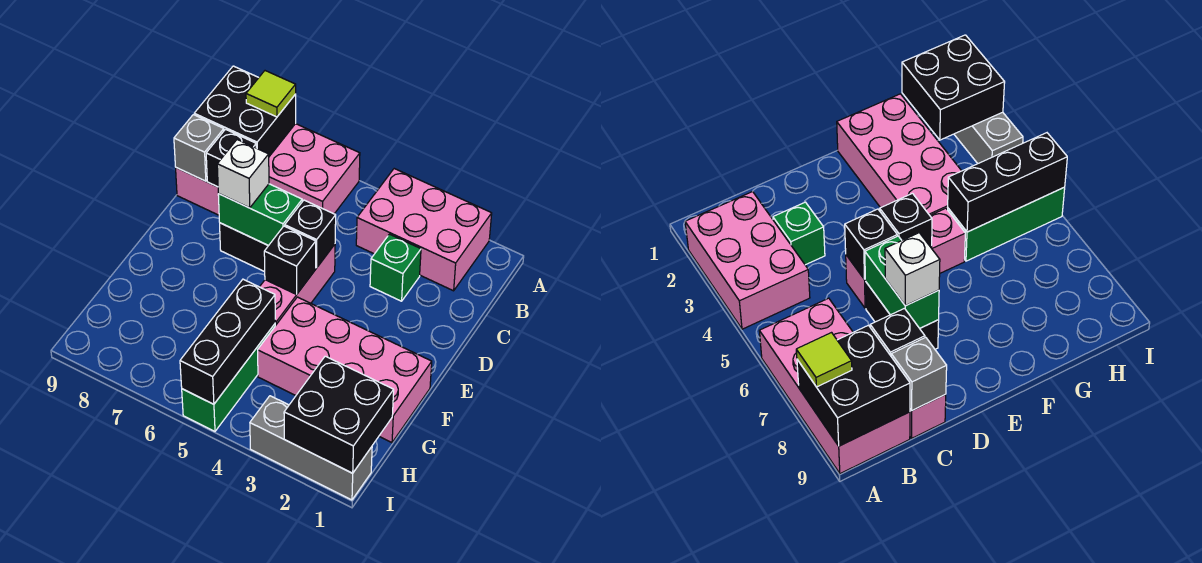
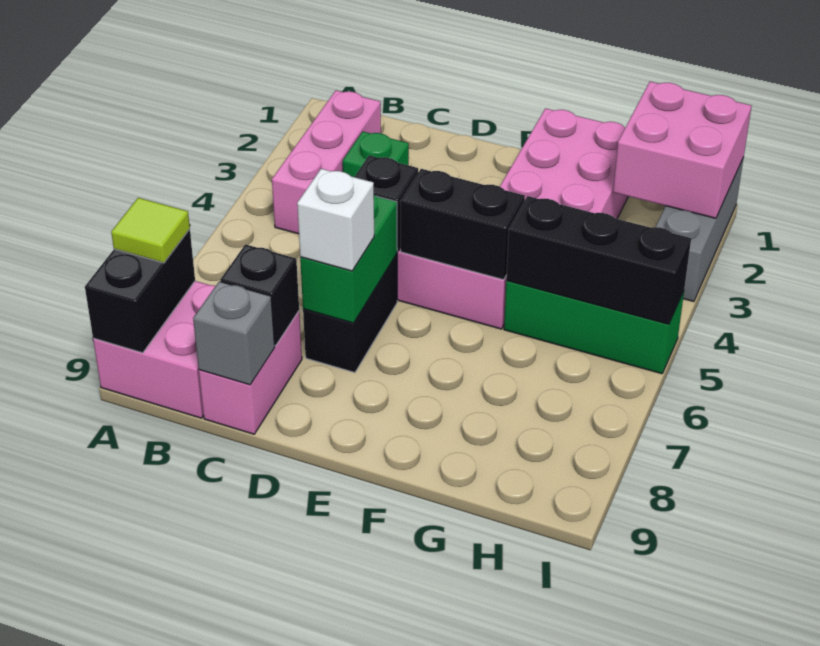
pink brick A2:B4 level 1 -> pink brick B2:B4 level 1
pink brick A6:B9 level 1 -> pink brick A8:B9 level 1
black brick A8:B9 level 2 -> black brick A8:A9 level 2
black brick E5 level 2 -> black brick E5:F5 level 2
black brick H1:I2 level 2 -> pink brick H1:I2 level 2

